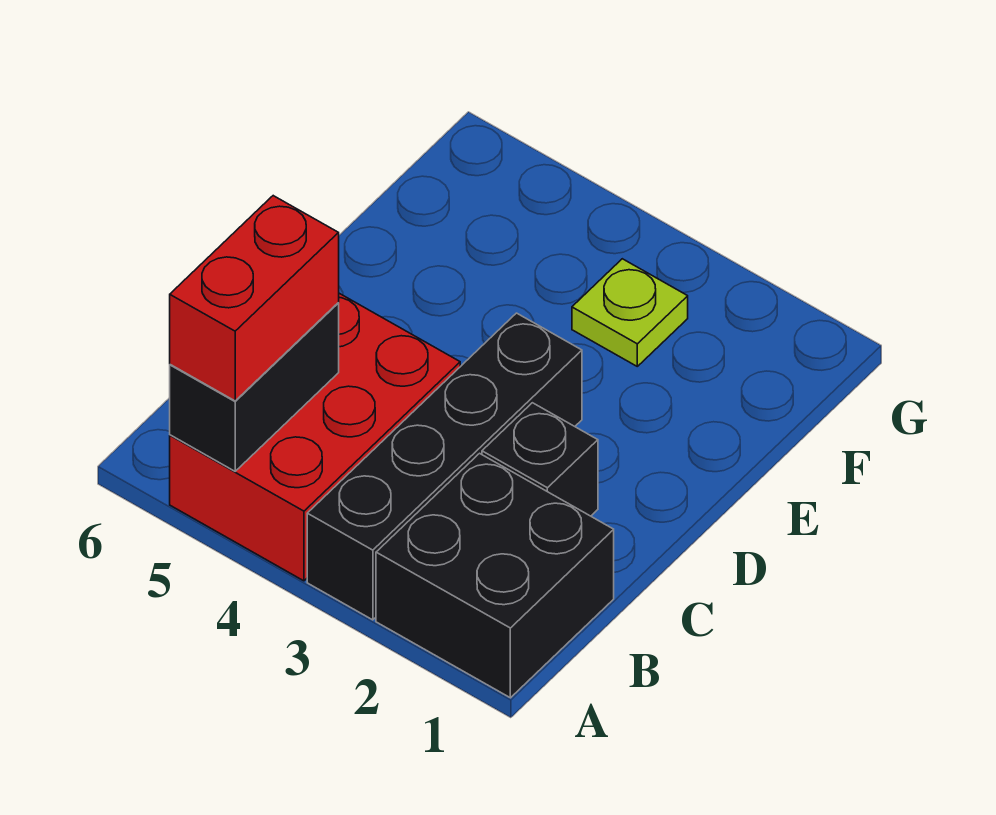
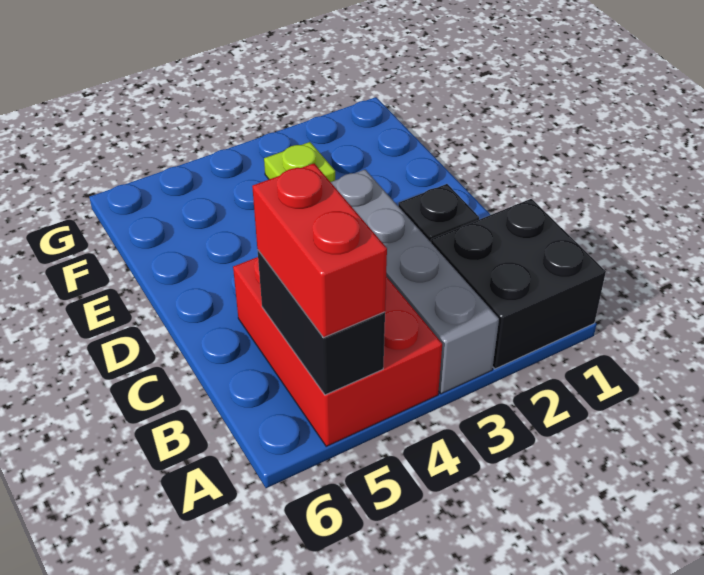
black brick A3:D3 level 1 -> grey brick A3:D3 level 1

